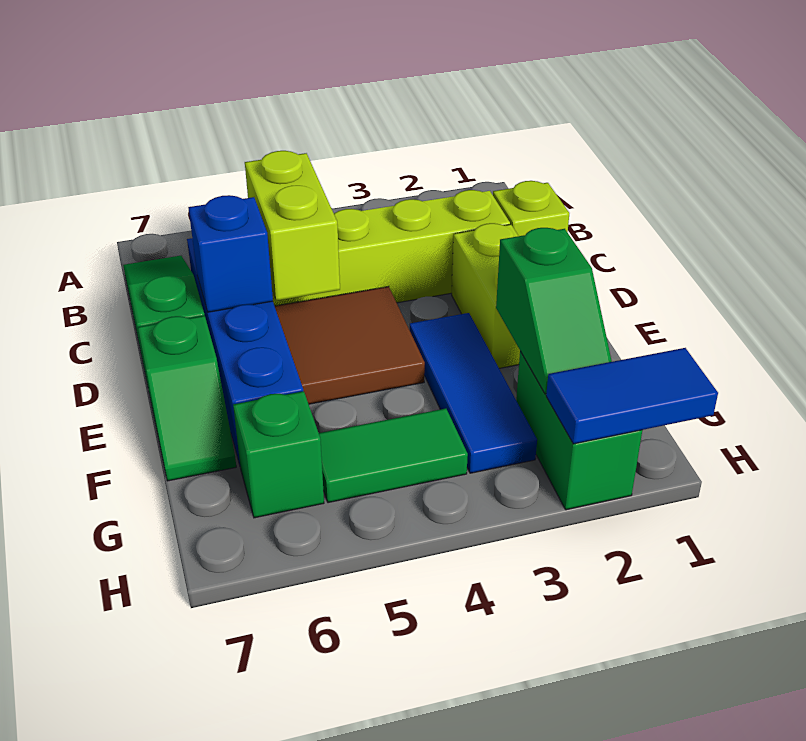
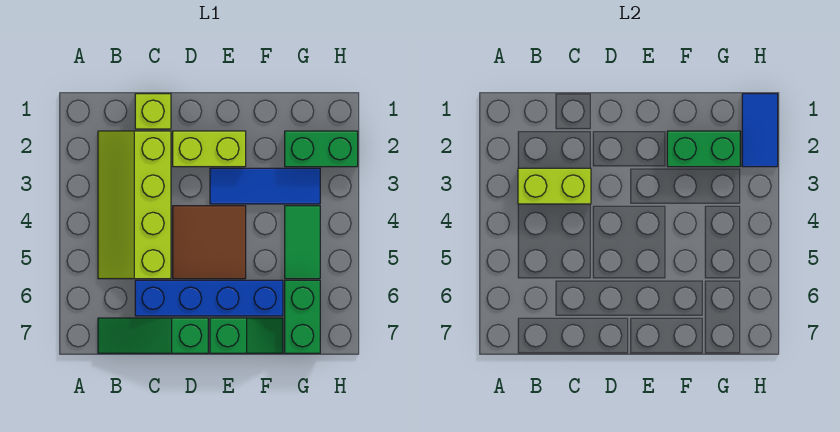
lime brick C5:D5 level 2 -> lime brick B3:C3 level 2
blue brick D6 level 2 -> none
green slope F2:G2 level 2 top F -> green brick F2:G2 level 2
green brick G6 level 1 -> green brick G6:G7 level 1

